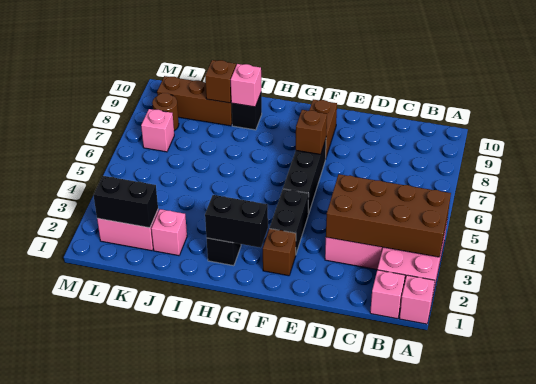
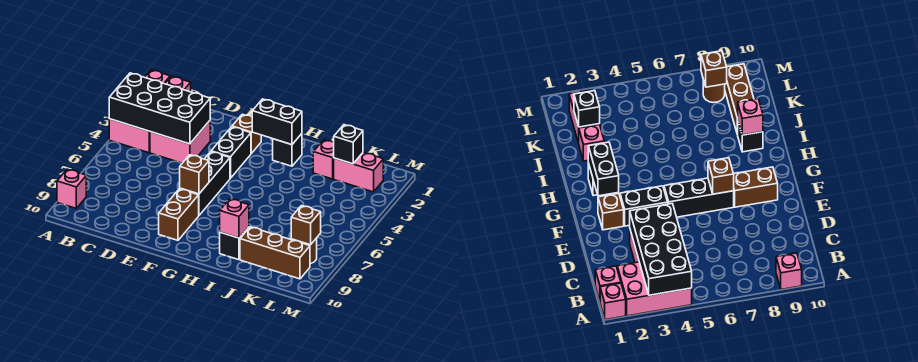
brown brick A3:D4 level 2 -> black brick A3:D4 level 2
brown brick J9 level 2 -> brown brick L8 level 2
black brick K2:L2 level 2 -> black brick K2 level 2
pink brick L7 level 1 -> pink brick A9 level 1

